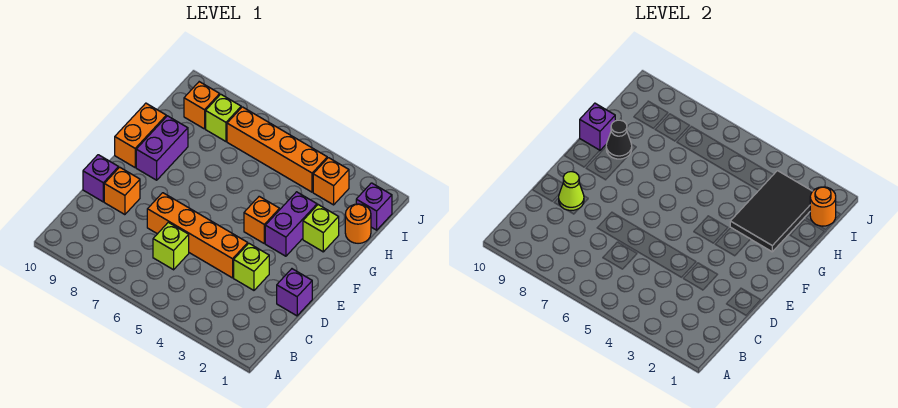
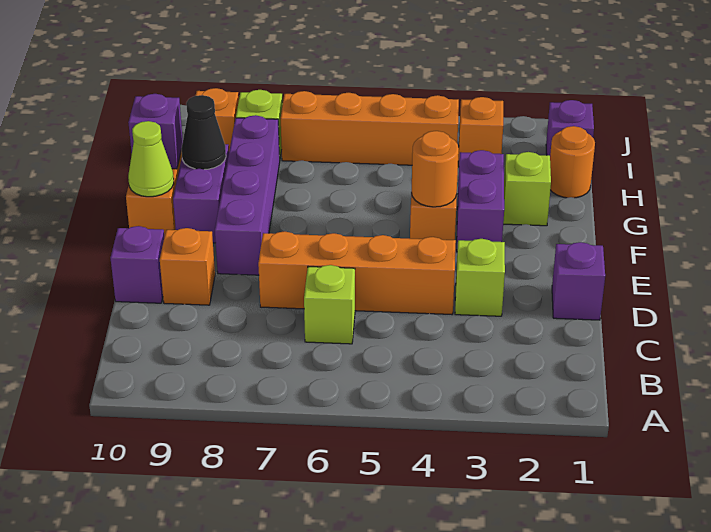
lime cone D9 level 2 -> lime cone F10 level 2
none -> purple brick E8:H8 level 1
black tile G2:I3 level 2 -> none
orange round brick I1 level 2 -> orange round brick F4 level 2

